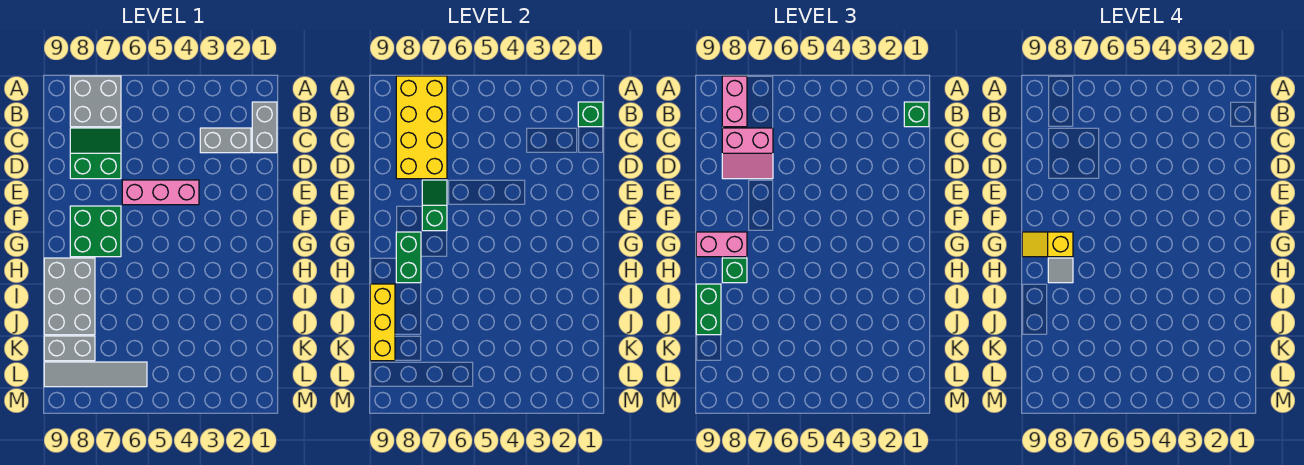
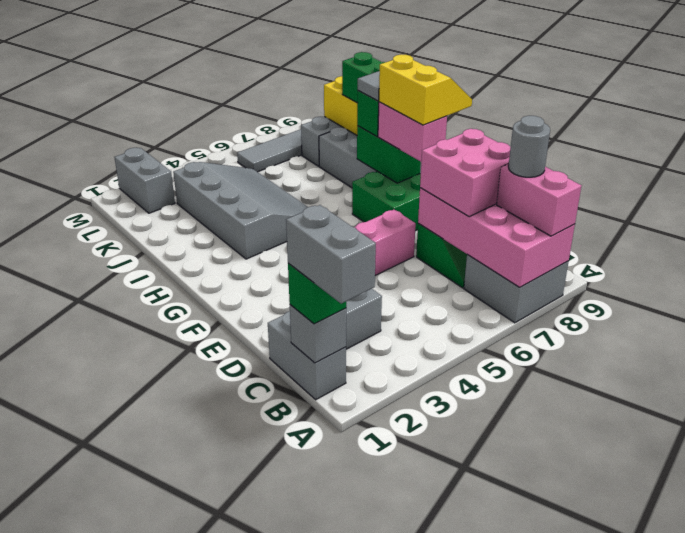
none -> grey brick A1:B1 level 4
yellow brick A7:D8 level 2 -> pink brick A7:D8 level 2
green brick B1 level 2 -> grey brick B1 level 2
none -> grey round brick B8 level 4
pink slope C7:D8 level 3 top C -> pink brick C7:D8 level 3
green slope E7:F7 level 2 top F -> none
pink brick G8:G9 level 3 -> pink brick F8:G8 level 3
yellow slope G8:G9 level 4 top 8 -> yellow slope F8:G9 level 4 top 8
none -> grey slope H3:K5 level 1 top 3
none -> grey brick L2:M2 level 1

